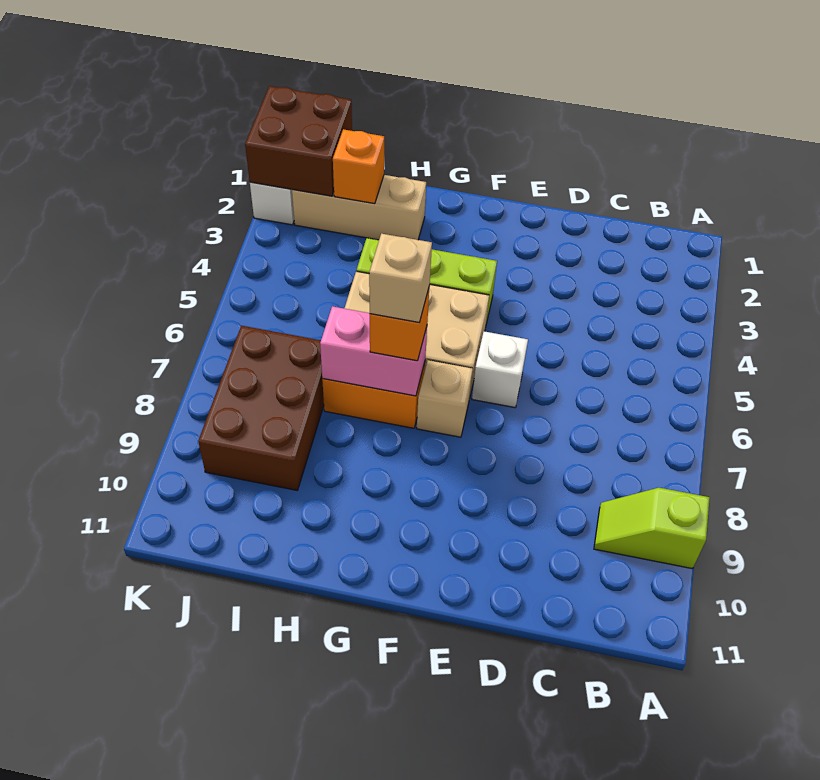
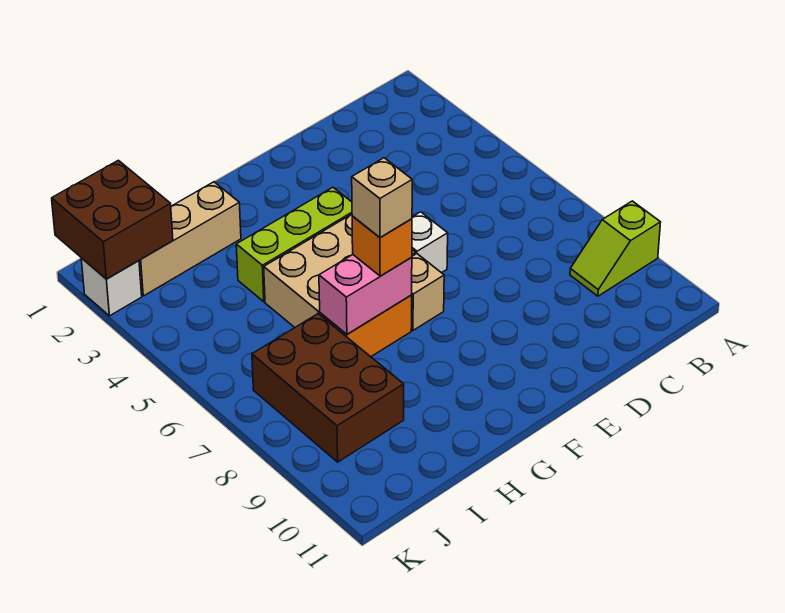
orange brick I2 level 2 -> none

